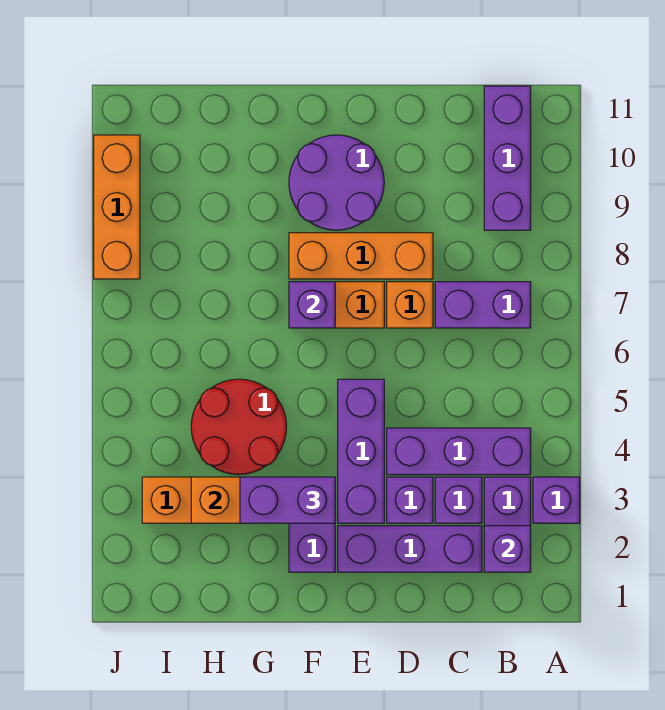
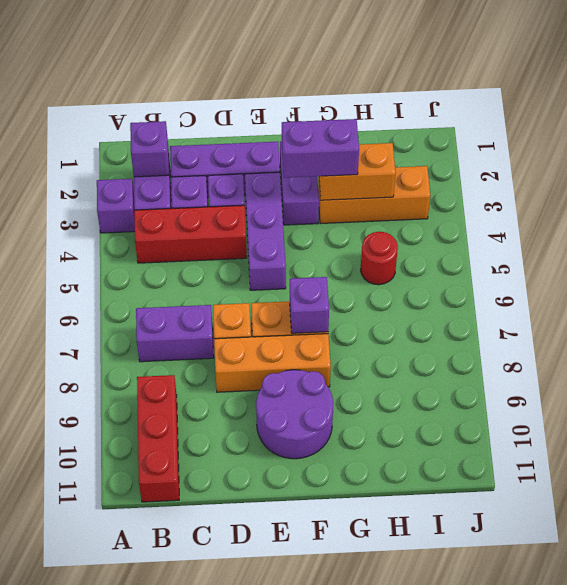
purple brick B4:D4 level 1 -> red brick B4:D4 level 1
purple brick B9:B11 level 1 -> red brick B9:B11 level 1
red round brick G4:H5 level 1 -> red round brick H5 level 1
orange brick J8:J10 level 1 -> none

